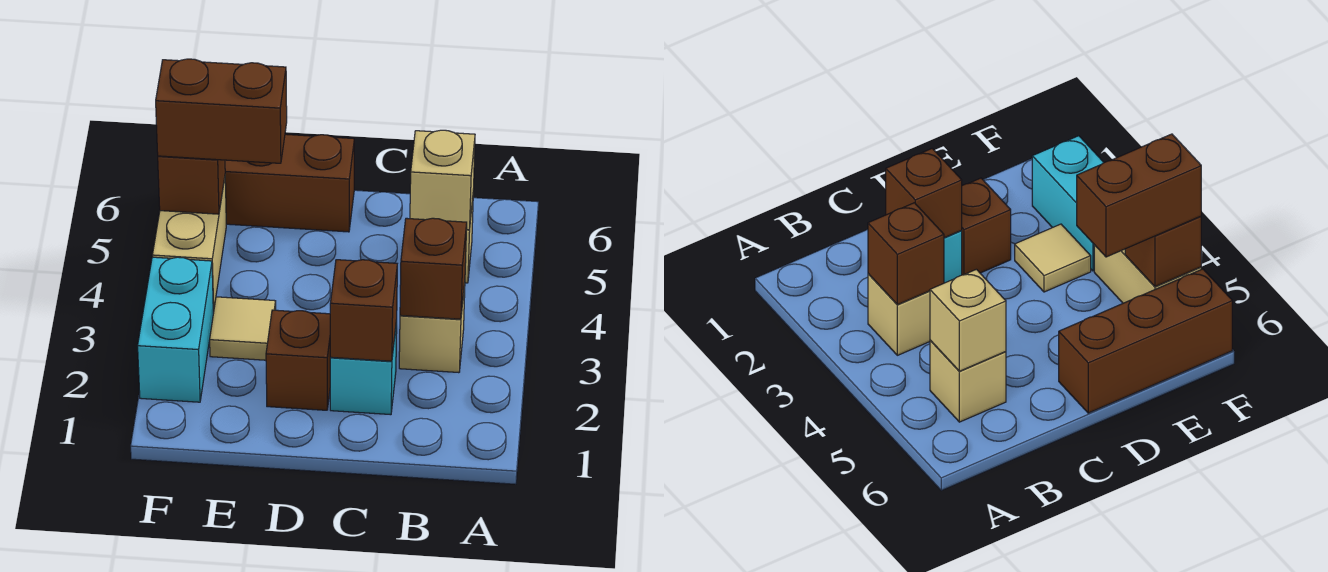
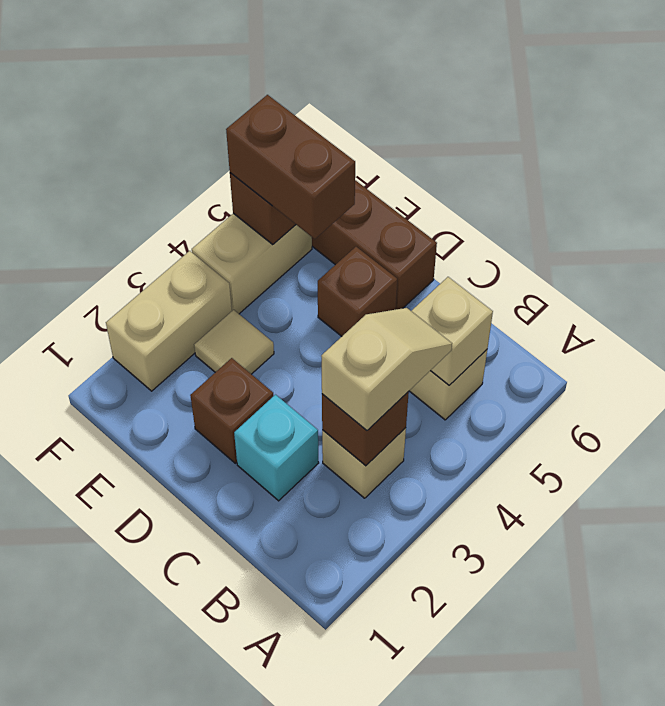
none -> tan slope B3:B4 level 3 top 3
brown brick C2 level 2 -> brown brick D5 level 1
cyan brick F2:F3 level 1 -> tan brick F2:F3 level 1

